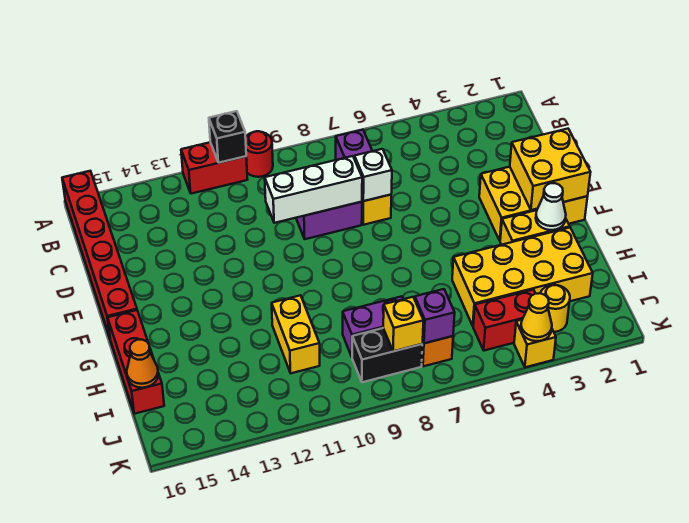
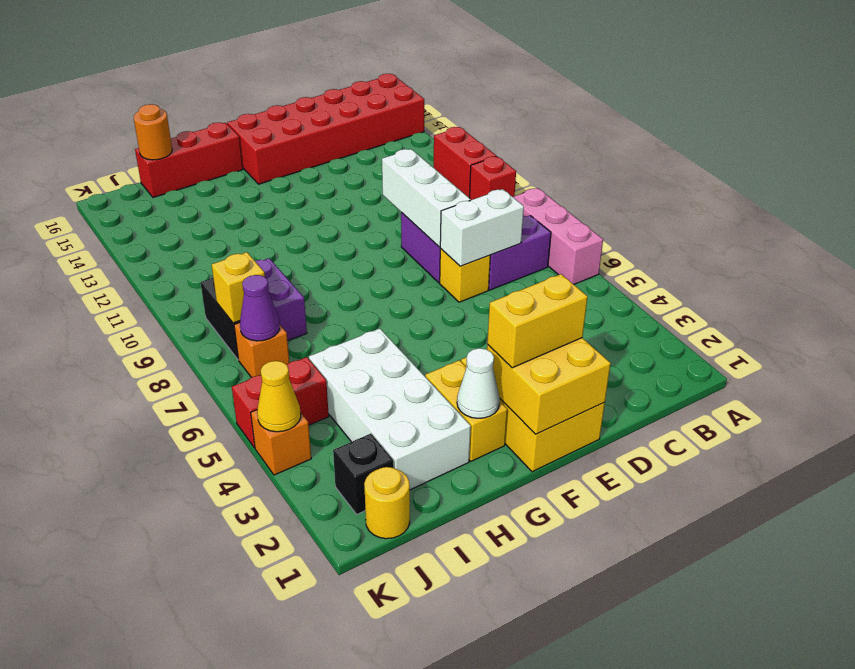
none -> pink brick A6:A8 level 1
red round brick A10 level 1 -> red brick A10 level 1
black brick A11 level 2 -> black brick J2 level 1
red brick A16:F16 level 1 -> red brick A15:F16 level 1
white brick D7 level 2 -> white brick C7:D7 level 2
yellow brick H2:I5 level 1 -> white brick H2:I5 level 1
yellow brick H11:I11 level 1 -> yellow brick E2:F2 level 3
orange cone I16 level 2 -> orange round brick I16 level 2
yellow round brick J3 level 1 -> yellow round brick J1 level 1
red brick J4:J5 level 1 -> red brick J5:K5 level 1
purple brick J7 level 2 -> purple cone J7 level 2
yellow brick K4 level 1 -> orange brick K4 level 1

